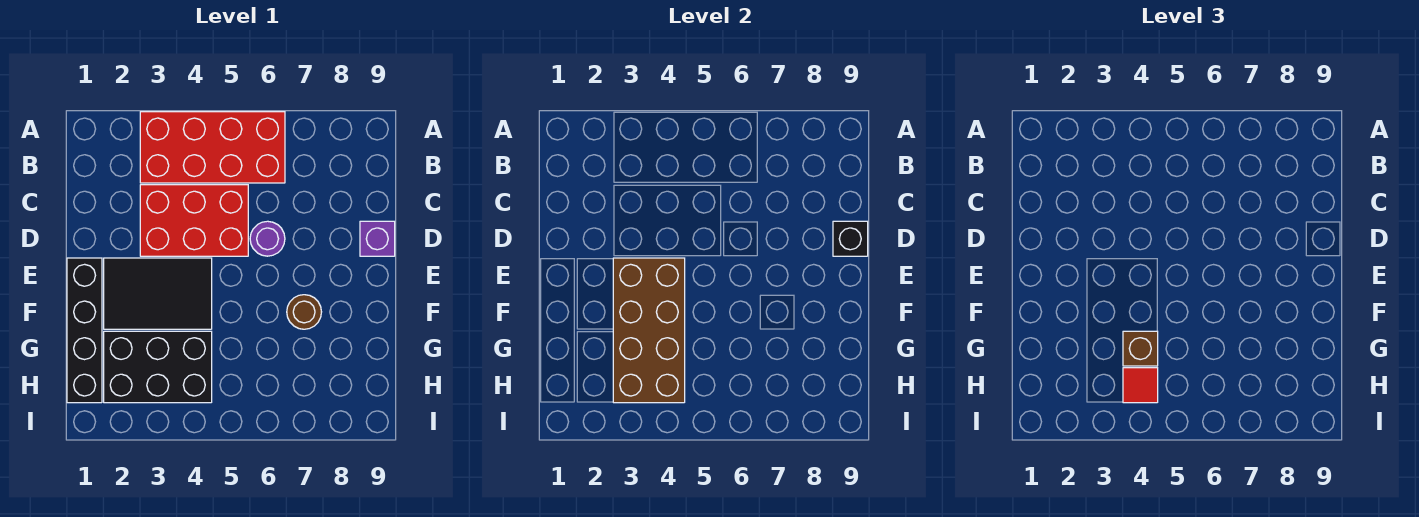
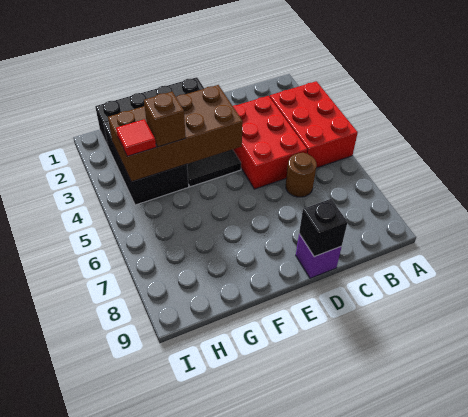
red brick A3:B6 level 1 -> red brick A3:B5 level 1
purple round brick D6 level 1 -> none
brown round brick F7 level 1 -> brown round brick C6 level 1

